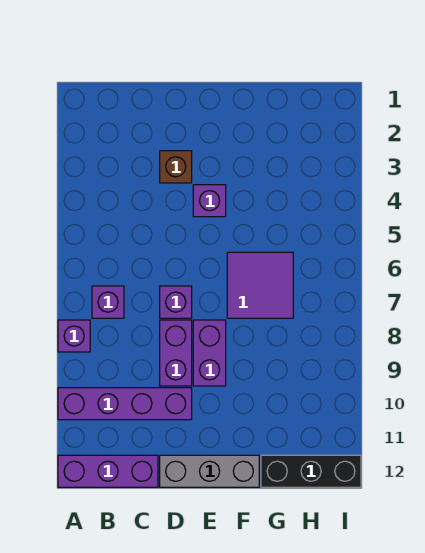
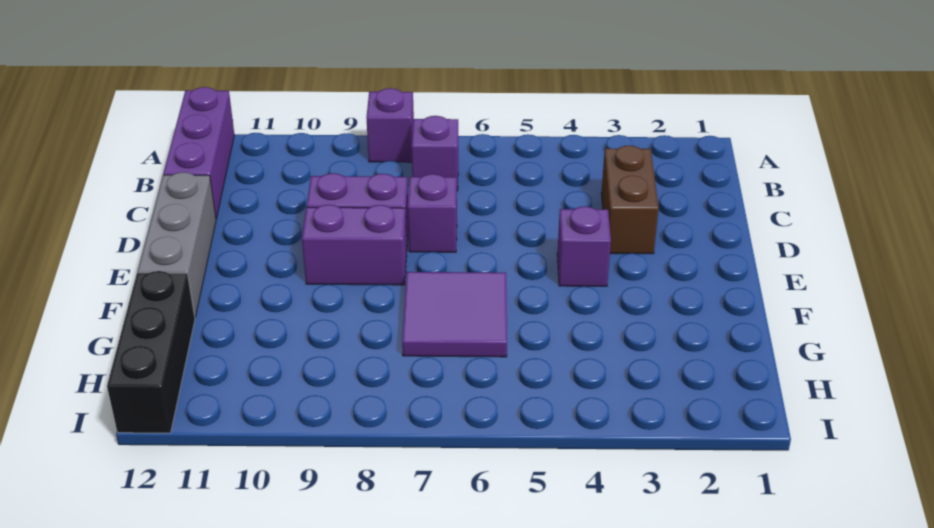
purple brick A10:D10 level 1 -> none
brown brick D3 level 1 -> brown brick C3:D3 level 1

